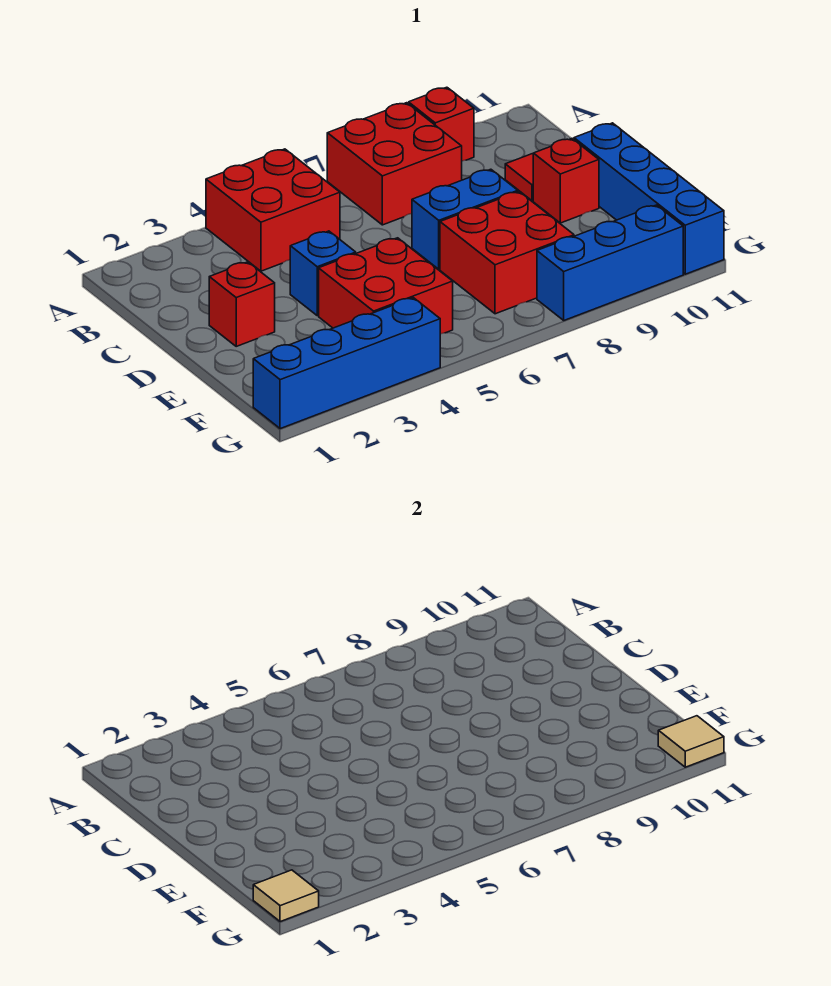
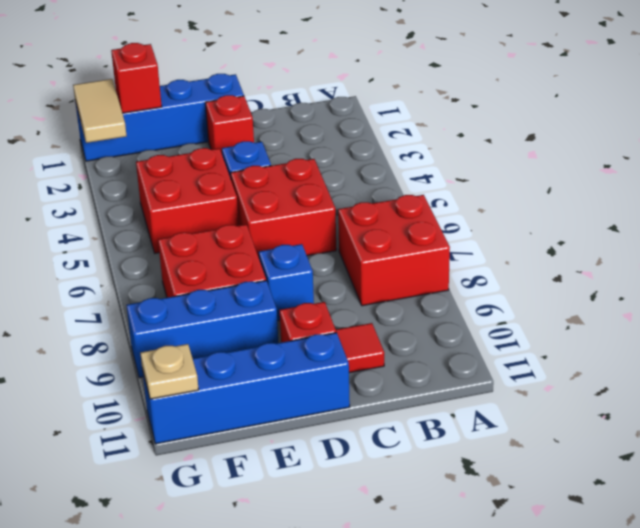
red brick A4:B5 level 1 -> red brick C5:D6 level 1
red brick A9 level 1 -> red brick F1 level 2
blue brick D7:D8 level 1 -> blue brick D8 level 1
blue brick G1:G4 level 1 -> blue brick D1:G1 level 1
tan tile G1 level 2 -> tan tile G1:G2 level 2
blue brick G8:G10 level 1 -> blue brick E9:G9 level 1
tan tile G11 level 2 -> tan plate G11 level 2

